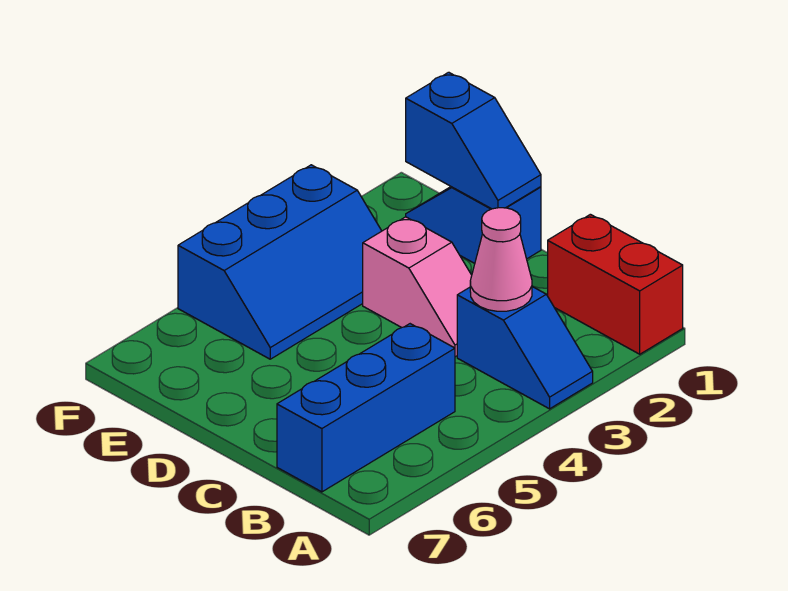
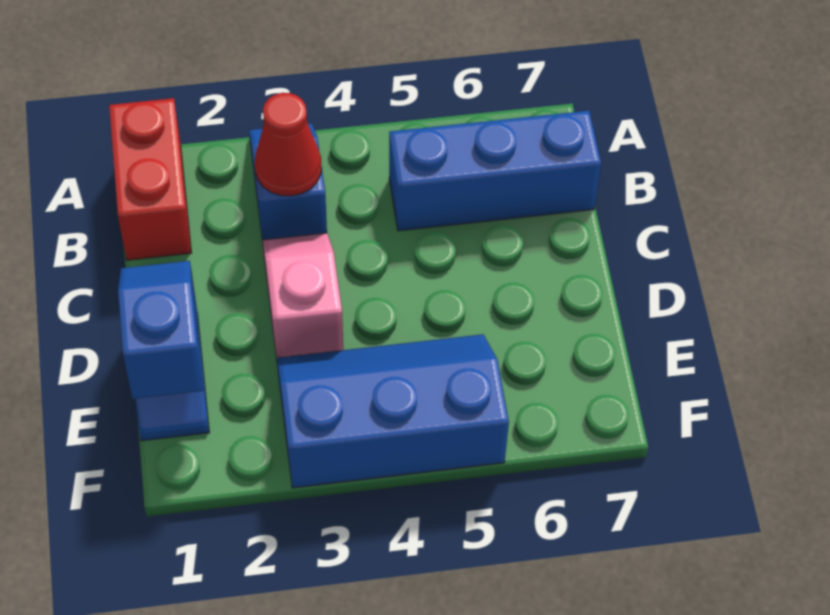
pink cone B3 level 2 -> red cone B3 level 2

